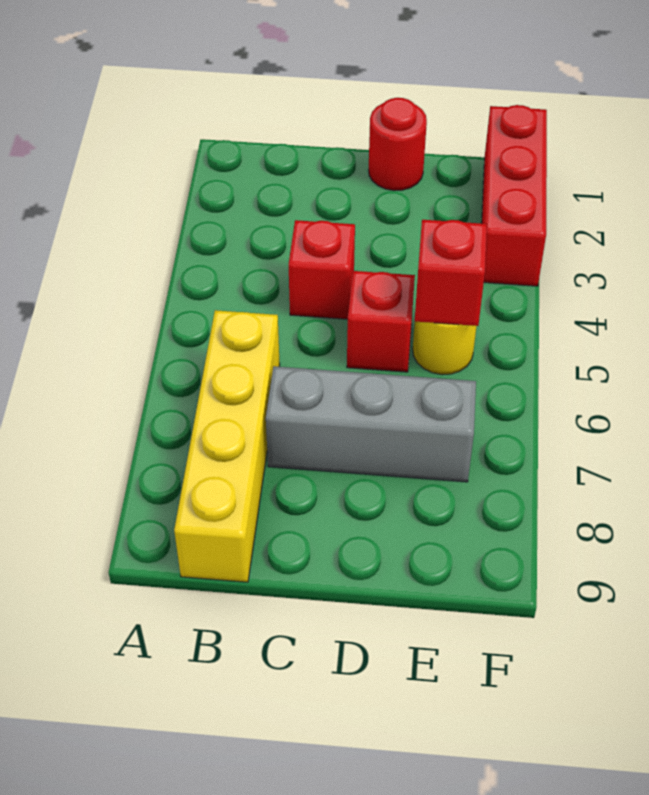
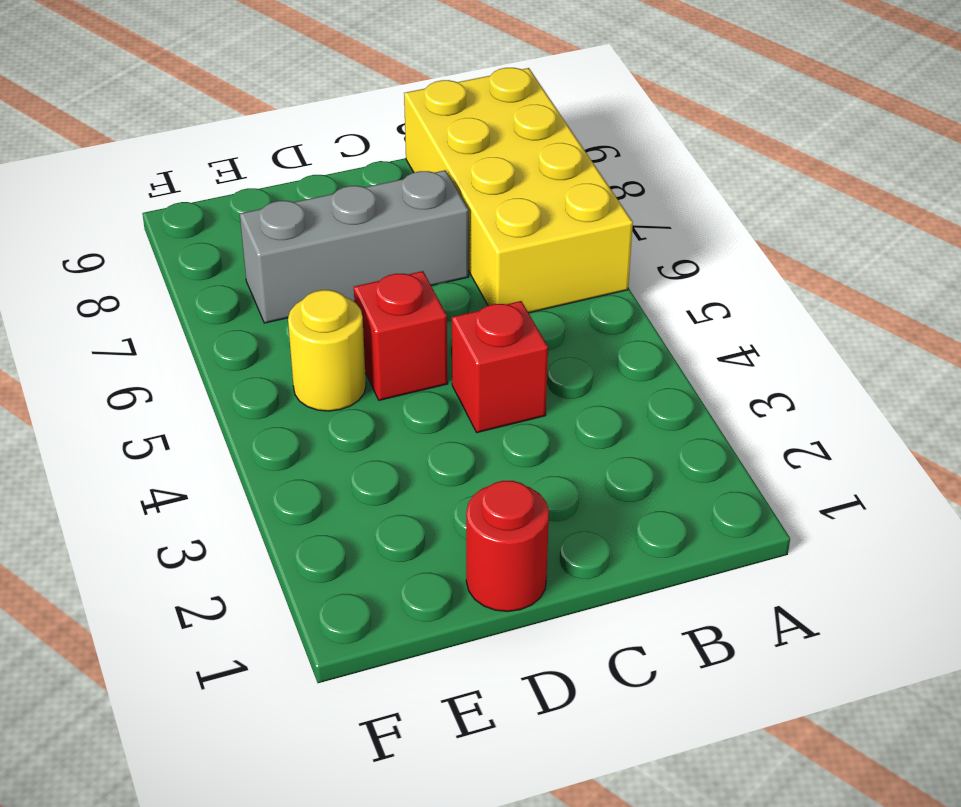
yellow brick B6:B9 level 1 -> yellow brick A6:B9 level 1
red brick E5 level 2 -> none
red brick F1:F3 level 1 -> none

